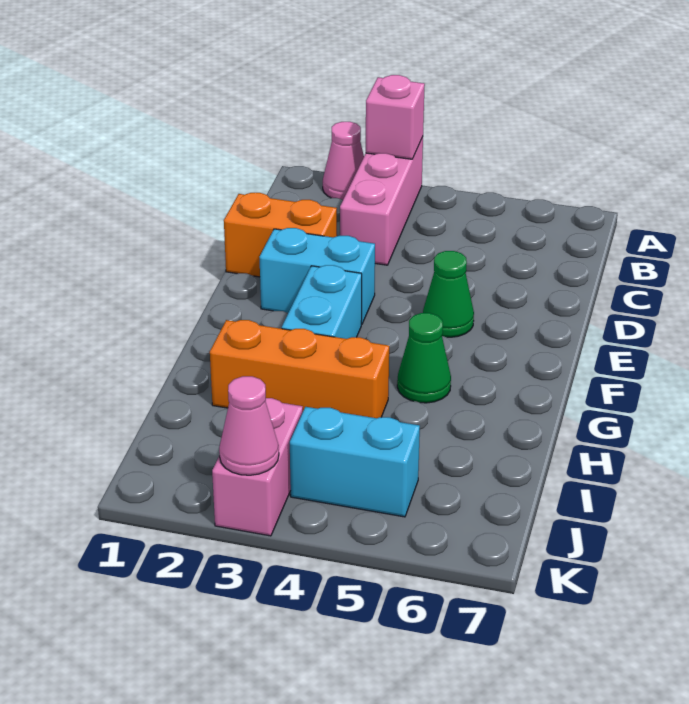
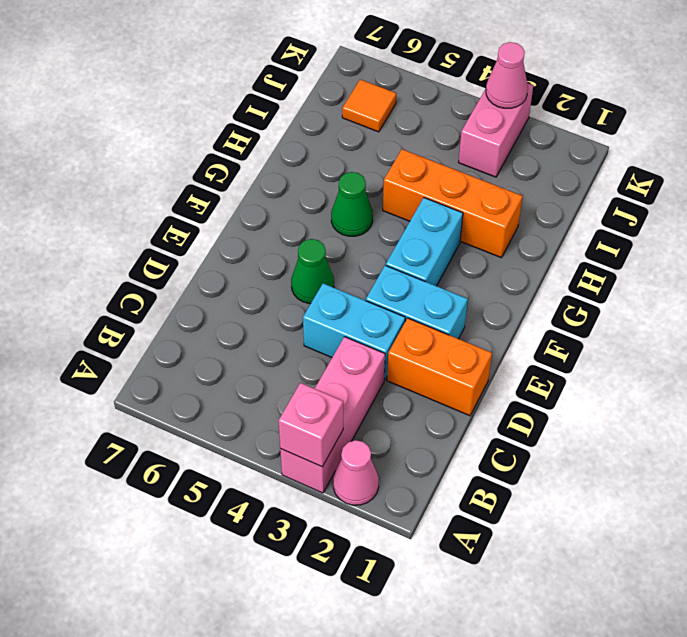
cyan brick J4:J5 level 1 -> cyan brick D3:D4 level 1
none -> orange tile J6 level 1

